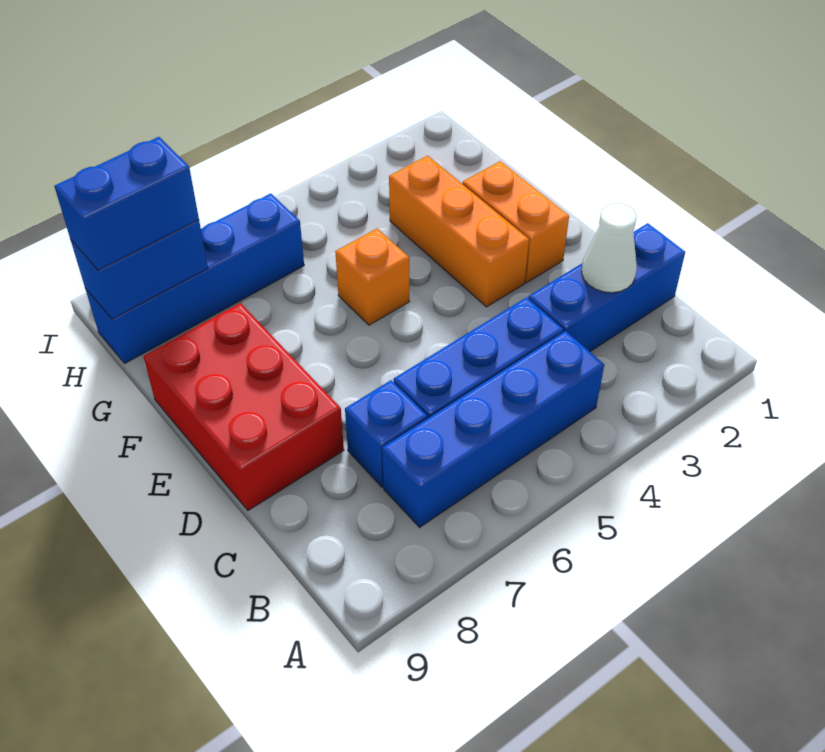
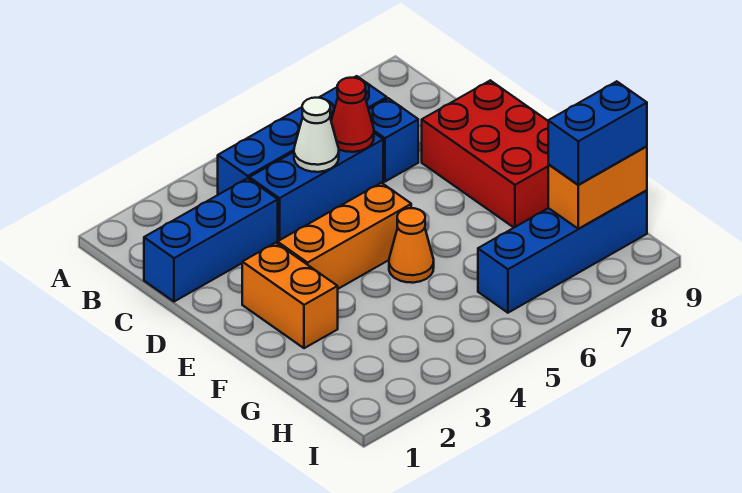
white cone C2 level 2 -> white cone C5 level 2
none -> red cone C6 level 2
orange brick E3:G3 level 1 -> orange brick E3:E5 level 1
orange brick F5 level 1 -> orange cone F5 level 1
blue brick H8:H9 level 2 -> orange brick H8:H9 level 2

